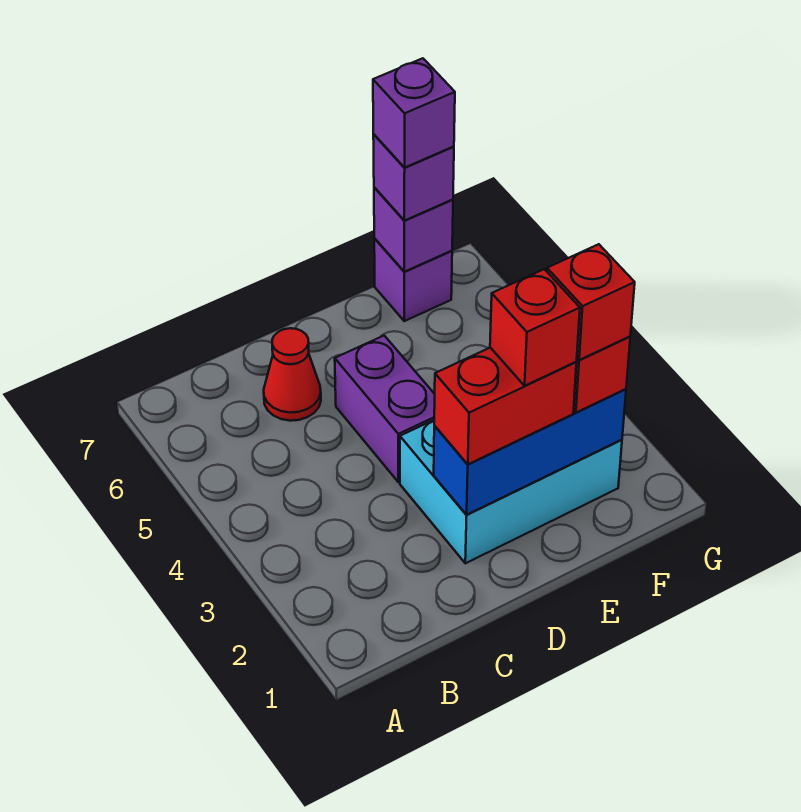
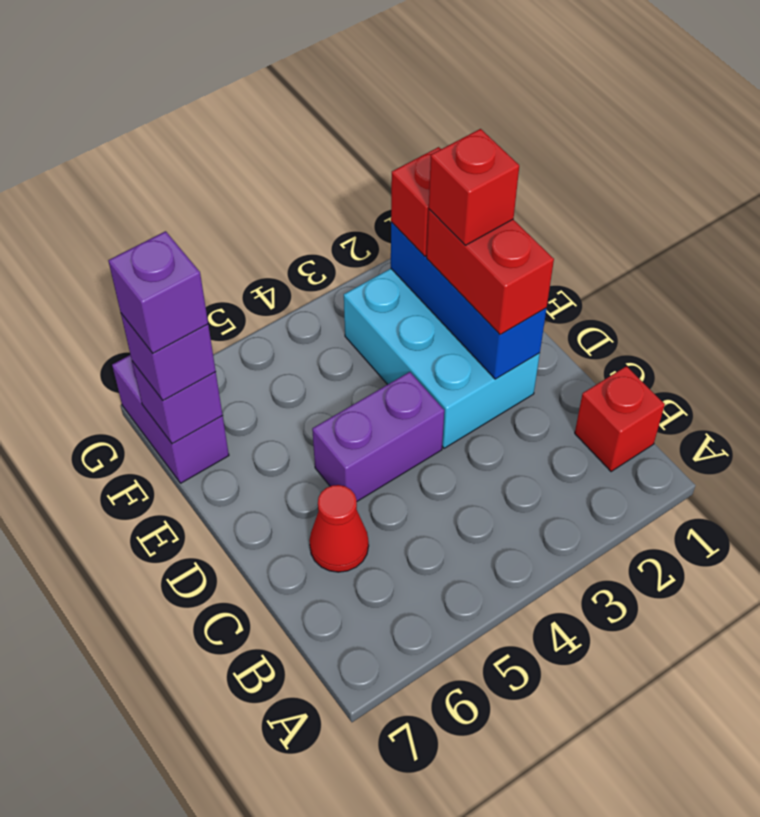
red brick F2 level 4 -> red brick B1 level 1
purple brick F7 level 1 -> purple brick F7:G7 level 1

